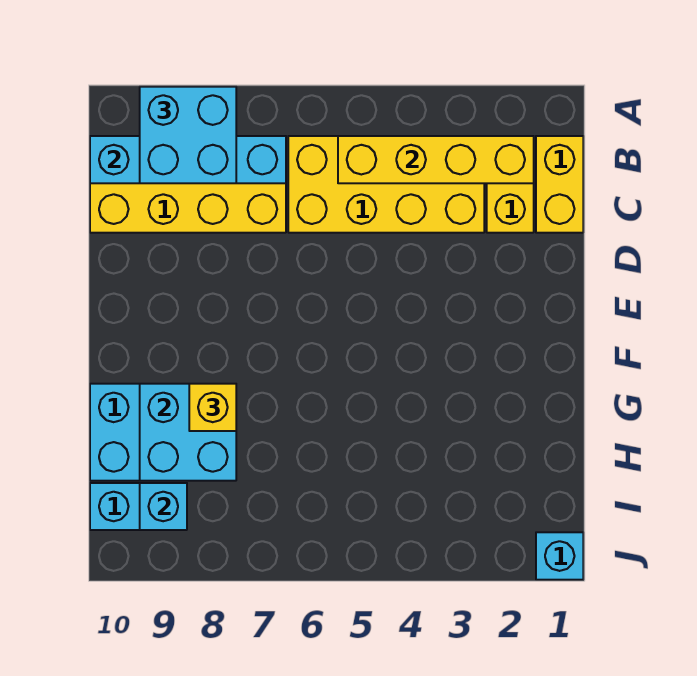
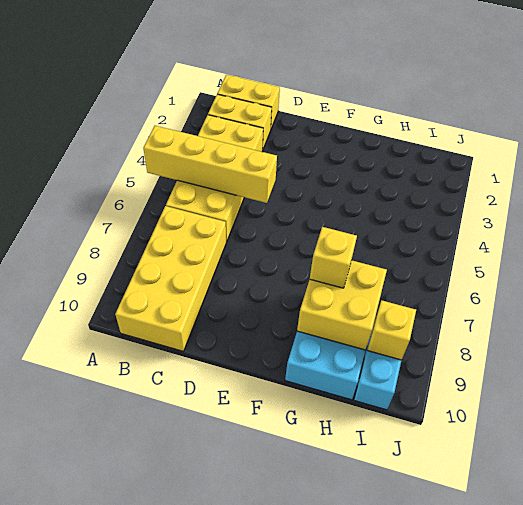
cyan brick A8:B9 level 3 -> none
yellow brick B2:B5 level 2 -> yellow brick A5:D5 level 2
cyan brick B7:B10 level 2 -> none
cyan brick G8:H9 level 2 -> yellow brick G8:H9 level 2
cyan brick I9 level 2 -> yellow brick I9 level 2
cyan brick J1 level 1 -> none

